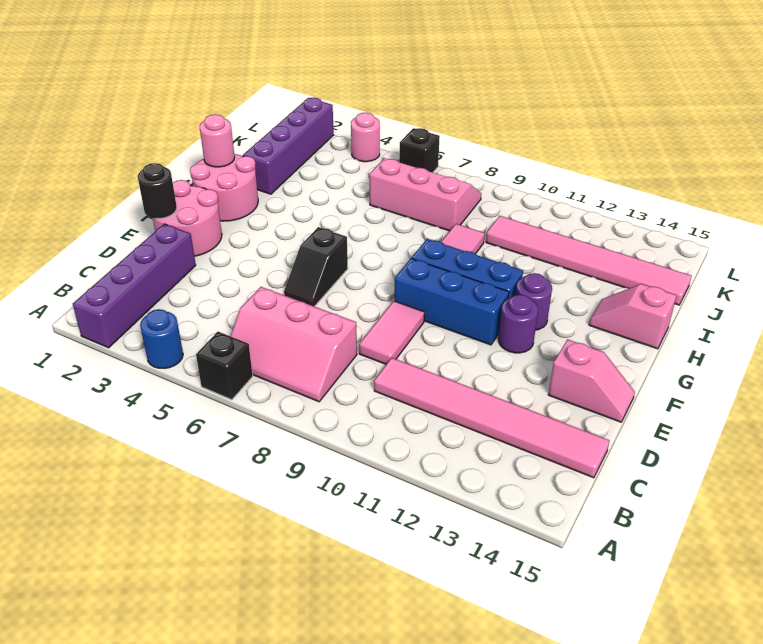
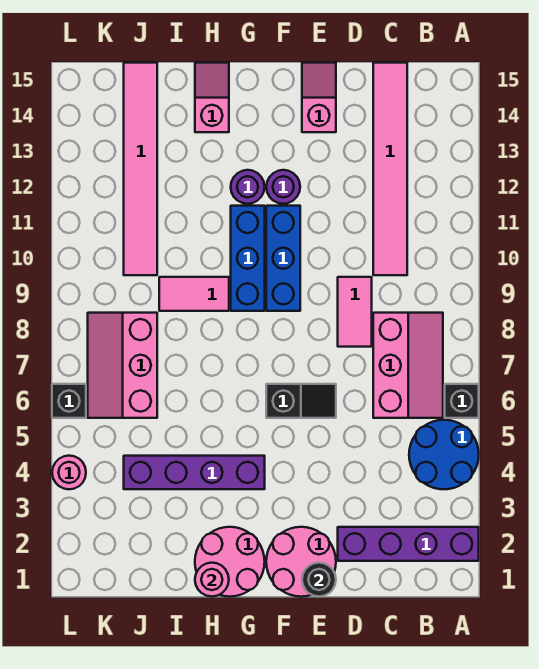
blue round brick A4 level 1 -> blue round brick A4:B5 level 1
pink tile D9:E9 level 1 -> pink tile D8:D9 level 1
pink slope H14:H15 level 1 top 15 -> pink slope H14:H15 level 1 top 14
purple brick I2:L2 level 1 -> purple brick G4:J4 level 1

